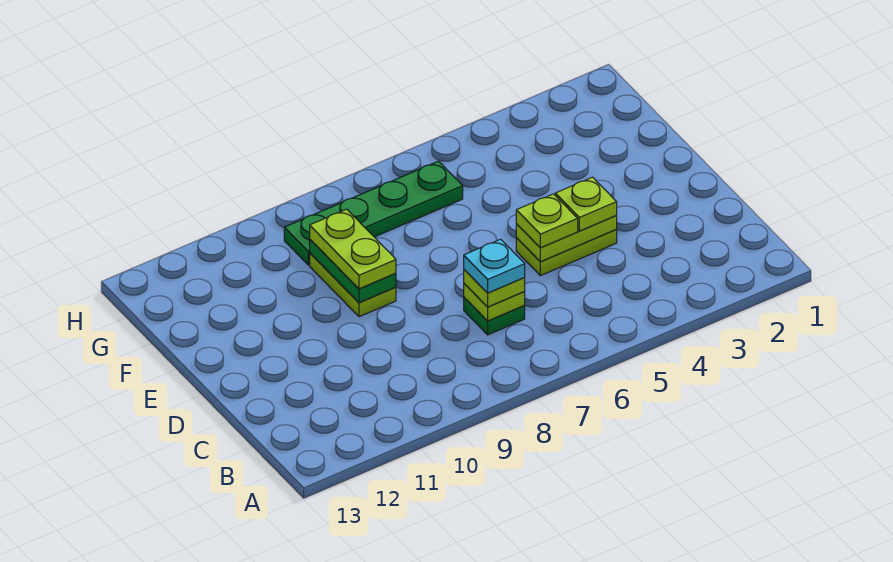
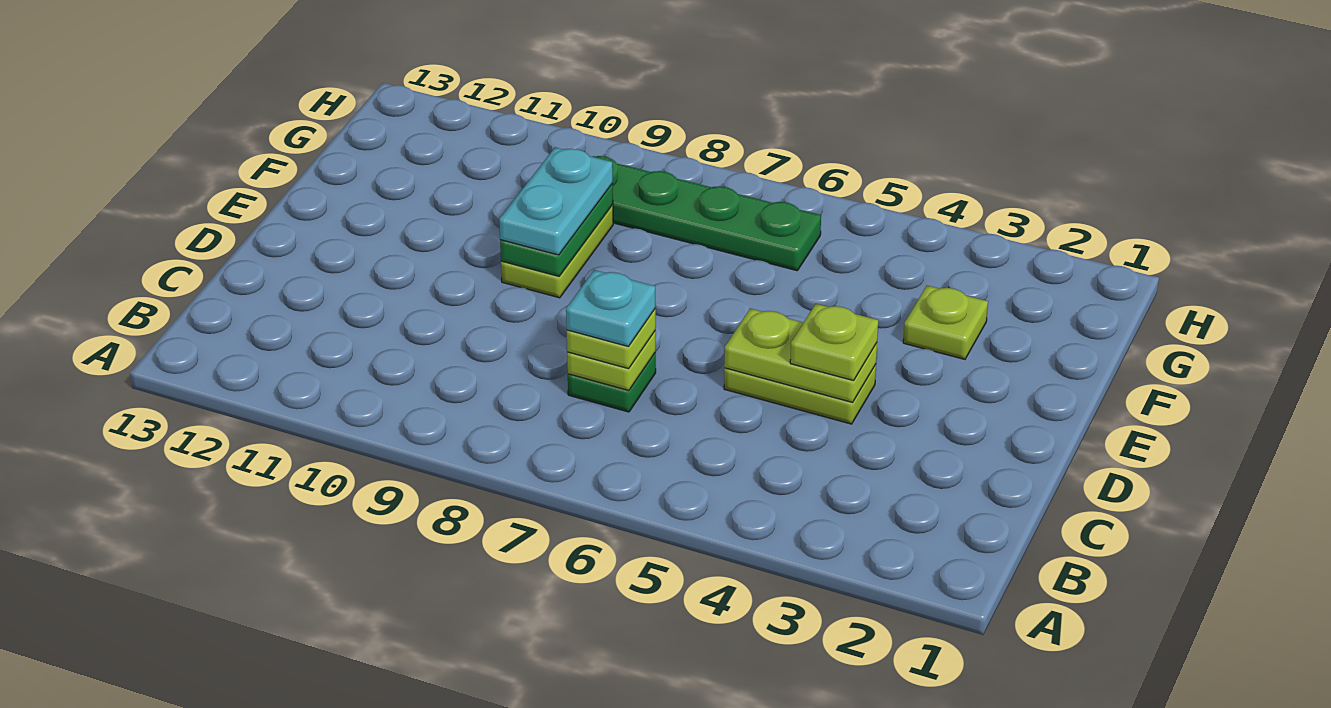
lime plate D5 level 3 -> lime plate F3 level 1
lime plate E9:F9 level 3 -> cyan plate E9:F9 level 3

